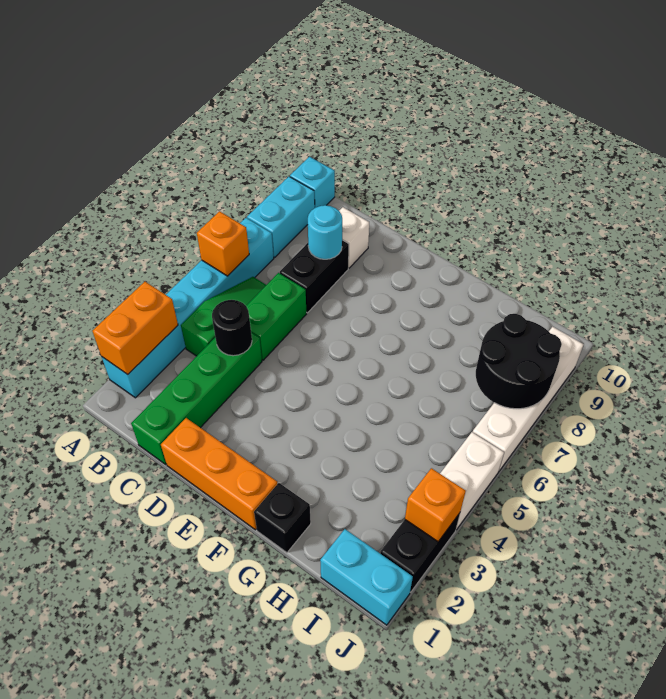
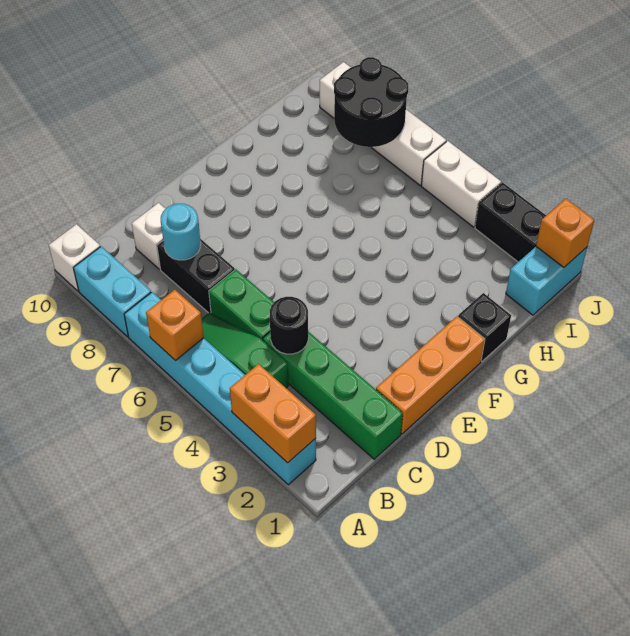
cyan brick A10 level 1 -> white brick A10 level 1
orange brick J3 level 2 -> orange brick J1 level 2

